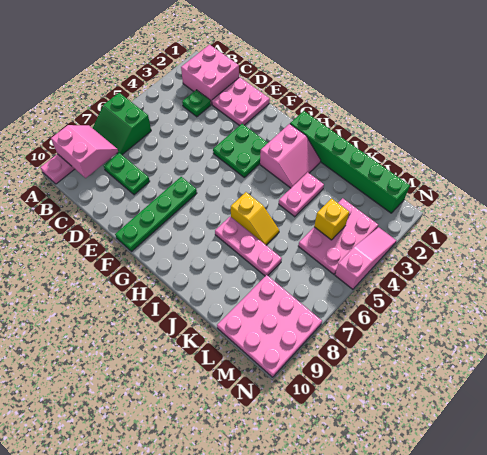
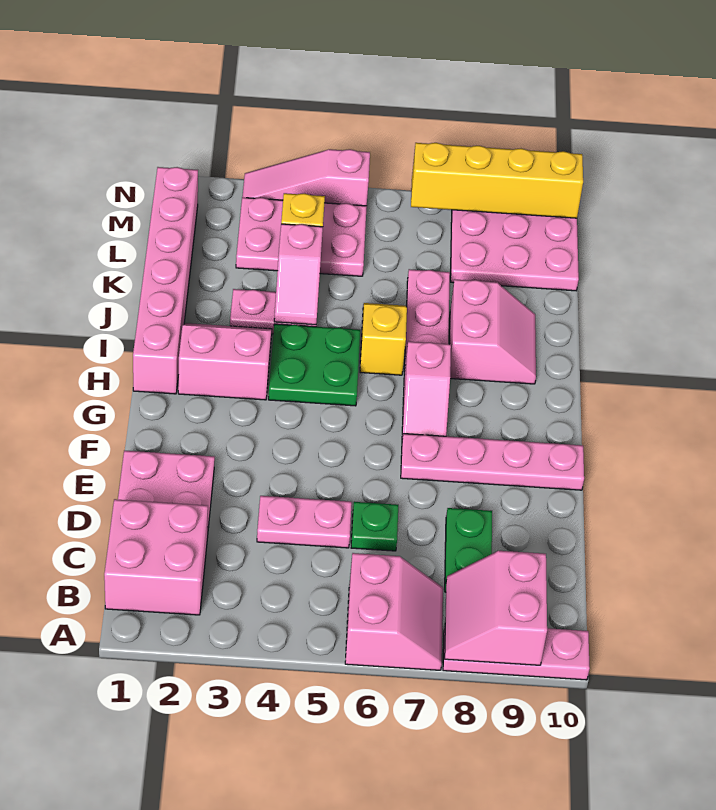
green slope A6:B7 level 1 top 6 -> pink slope A6:B7 level 1 top 6
green plate C3 level 1 -> green plate D6 level 1
none -> pink plate D4:D5 level 1
green plate F3:G4 level 1 -> green plate H4:I5 level 1
green plate F7:F10 level 1 -> pink plate F7:F10 level 1
none -> pink slope G7:H7 level 1 top H
green brick H1:M1 level 1 -> pink brick H1:M1 level 1
none -> pink slope I8:J9 level 1 top 8
none -> pink slope J4:K4 level 2 top K
none -> yellow brick N7:N10 level 2

